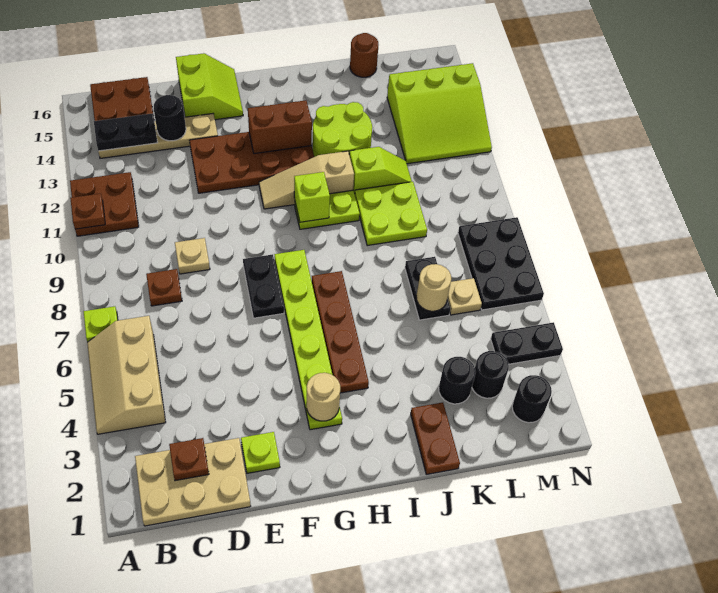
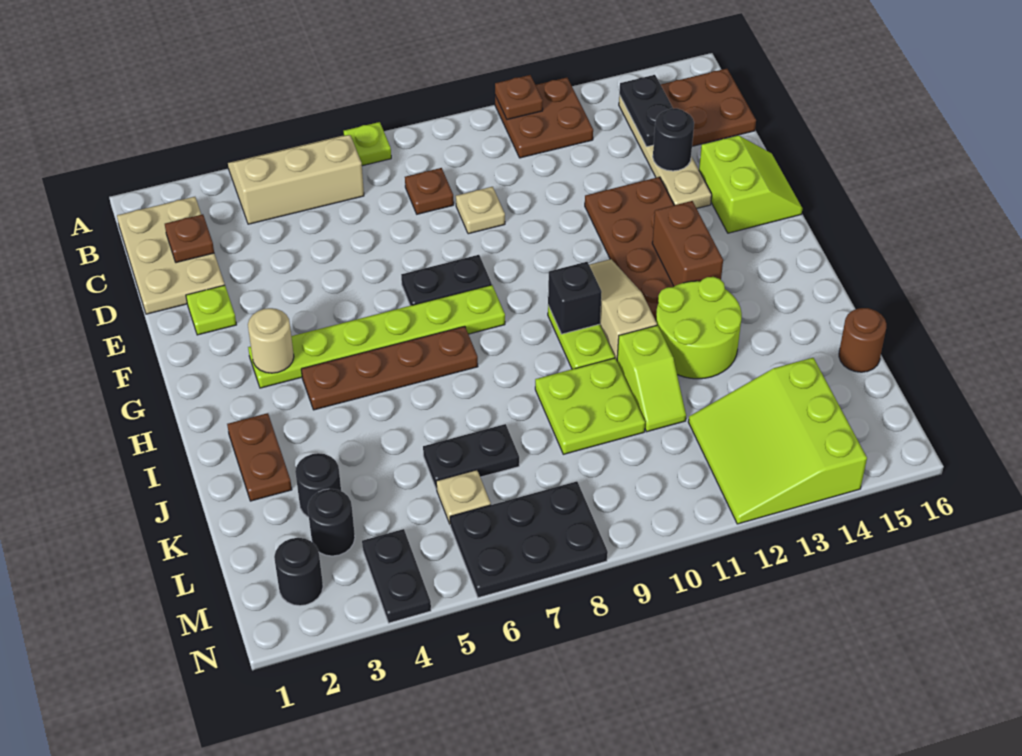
lime slope E15:F16 level 1 top E -> lime slope E15:F16 level 1 top 15
lime brick H10 level 2 -> black brick H10 level 2
brown plate J1:J2 level 1 -> brown plate I2:J2 level 1
tan round brick K6 level 2 -> none

